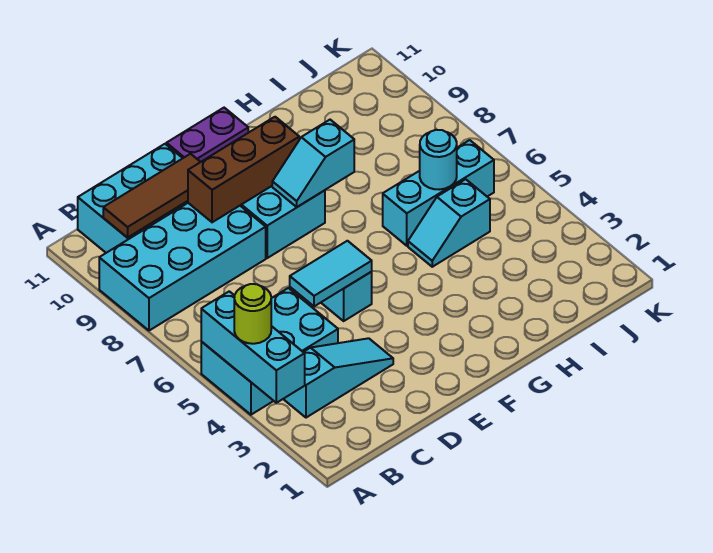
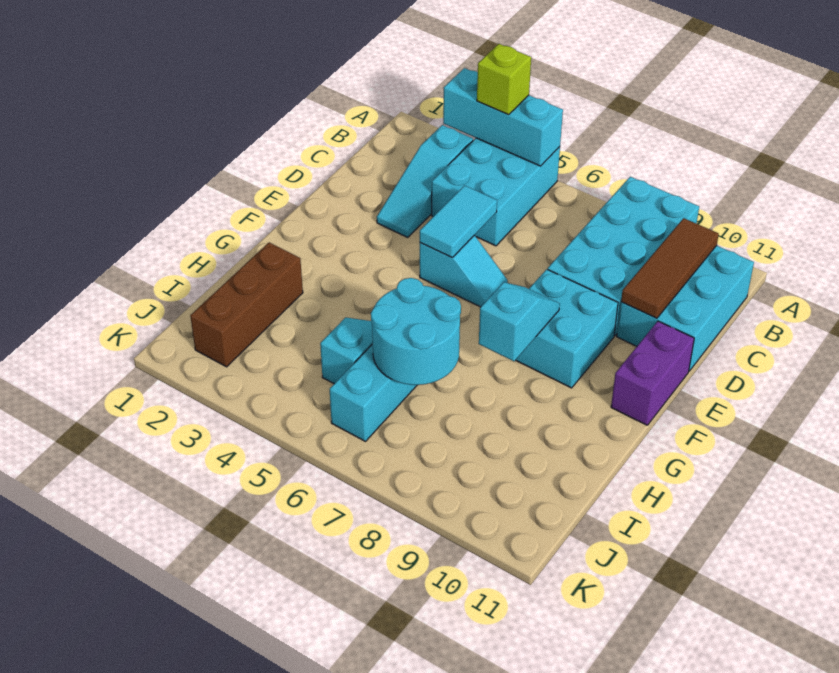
lime round brick A4 level 3 -> lime brick A4 level 3
brown brick D9:F9 level 2 -> brown brick H2:J2 level 1
cyan round brick I6 level 2 -> cyan round brick H6:I7 level 2

